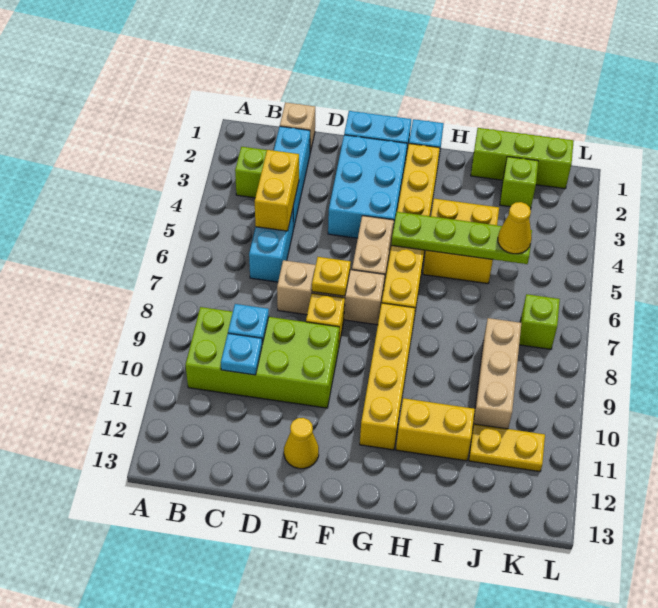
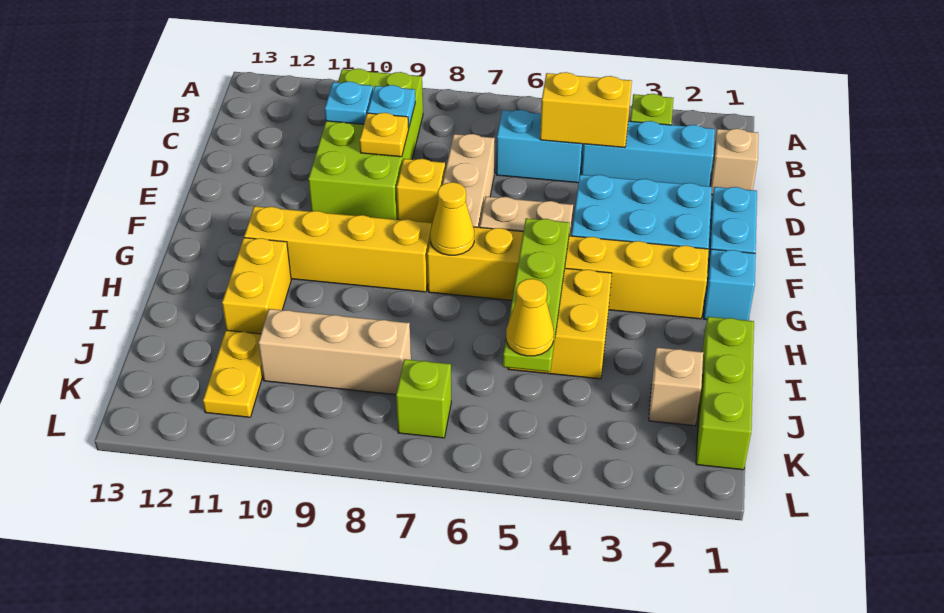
yellow plate E7 level 2 -> yellow plate D9 level 2
yellow cone E12 level 1 -> yellow cone G7 level 2
lime brick J2 level 1 -> tan brick J2 level 1

